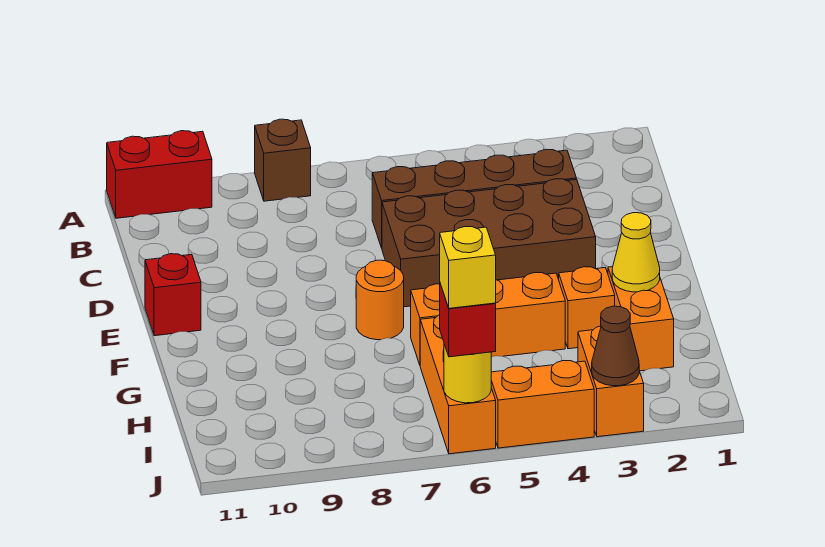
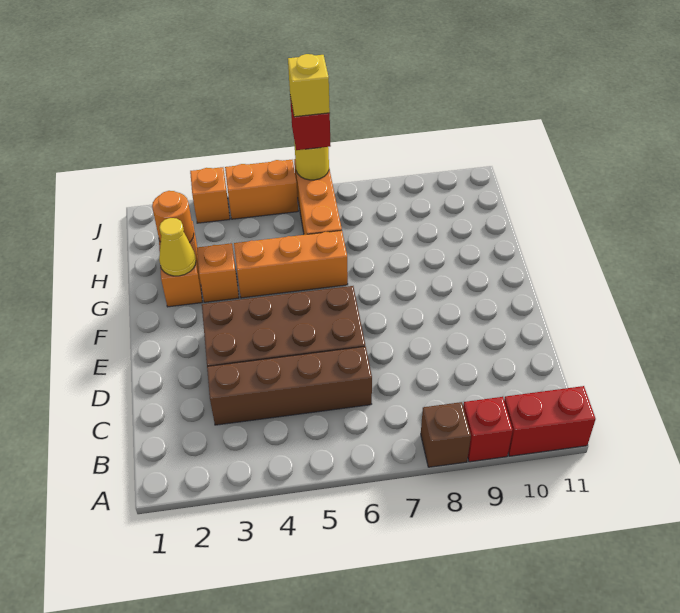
red brick E11 level 1 -> red brick A9 level 1
orange round brick F7 level 1 -> orange round brick H2 level 2
orange brick I3:J3 level 1 -> orange brick J3 level 1
brown cone J3 level 2 -> none

